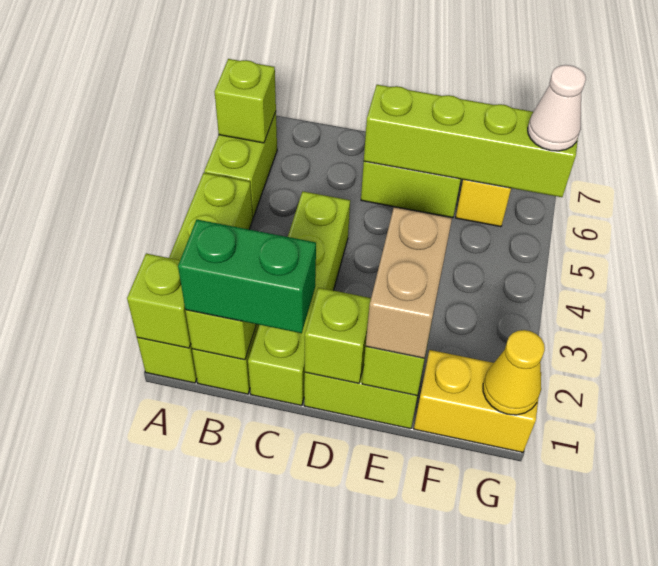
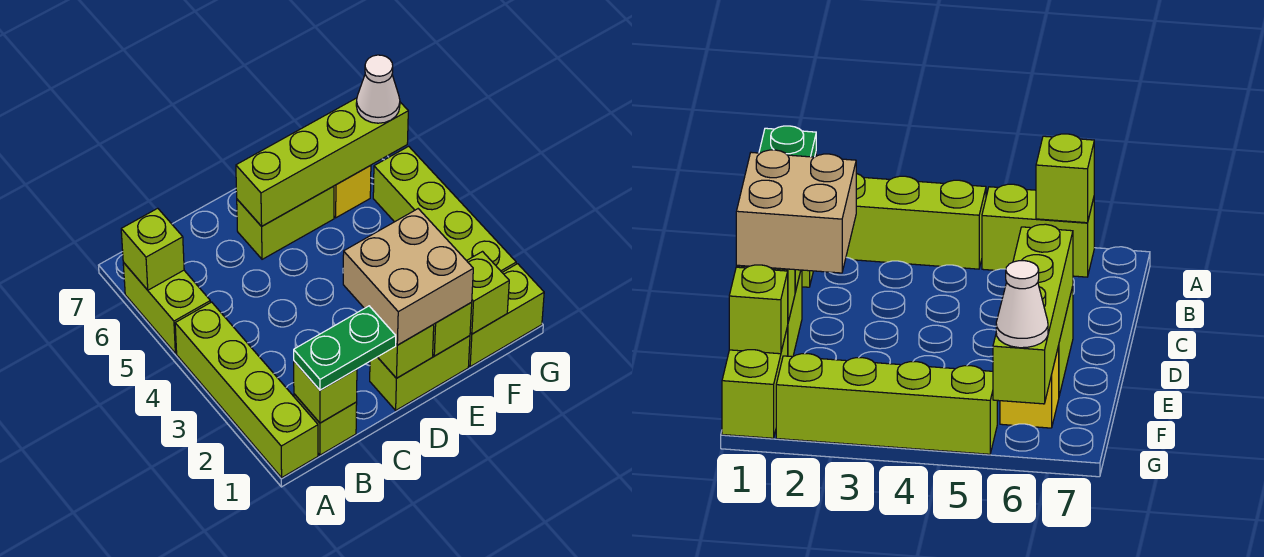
lime brick A1 level 2 -> lime brick F1 level 2
green brick B1:C1 level 3 -> green plate B1:C1 level 3
lime brick C1:C4 level 1 -> lime brick G2:G5 level 1
tan brick E1:E2 level 3 -> tan brick D1:E2 level 3
yellow brick F1:G1 level 1 -> lime brick F1:G1 level 1
yellow cone G1 level 2 -> none

